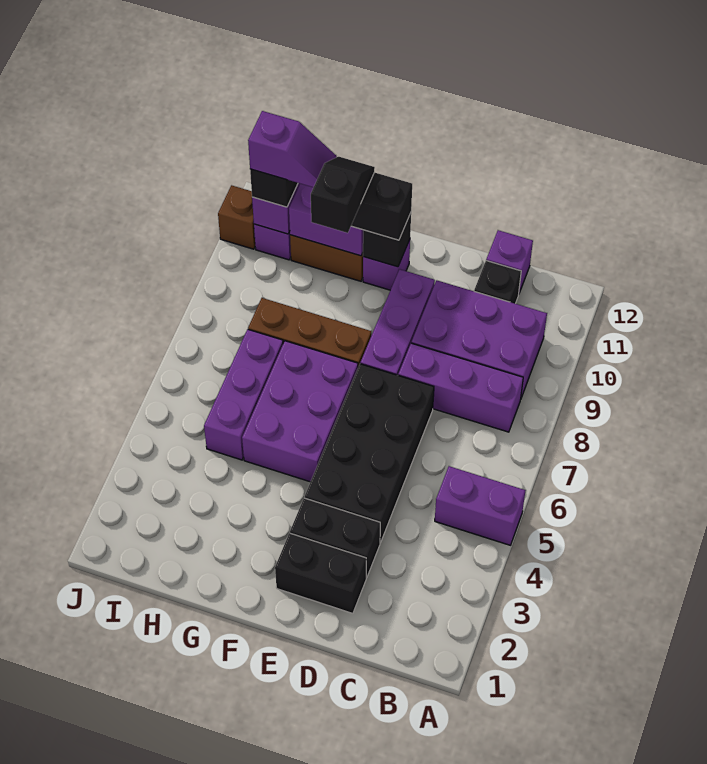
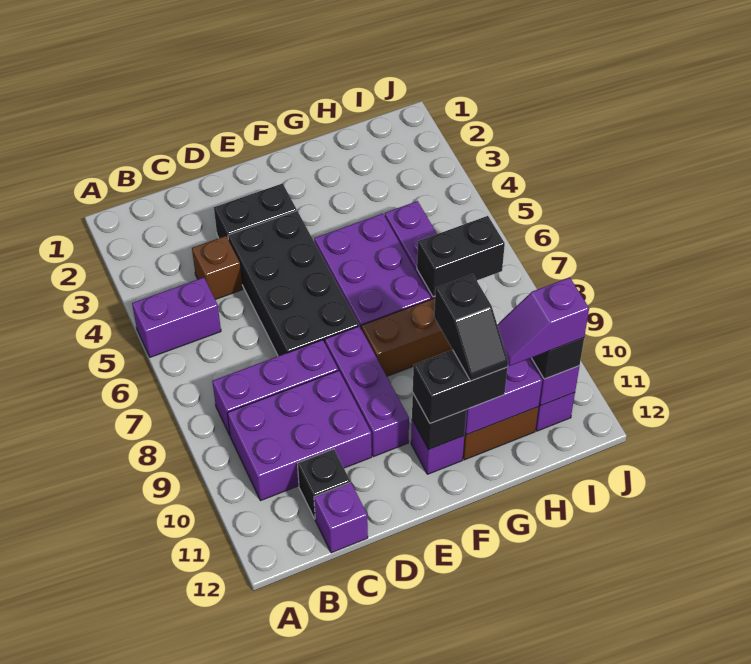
black brick D2:E2 level 1 -> black brick H7:I7 level 2
brown brick J11 level 1 -> brown brick C4 level 1

